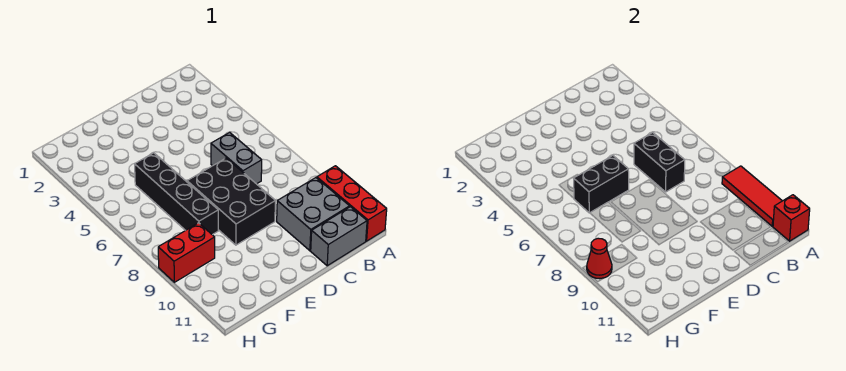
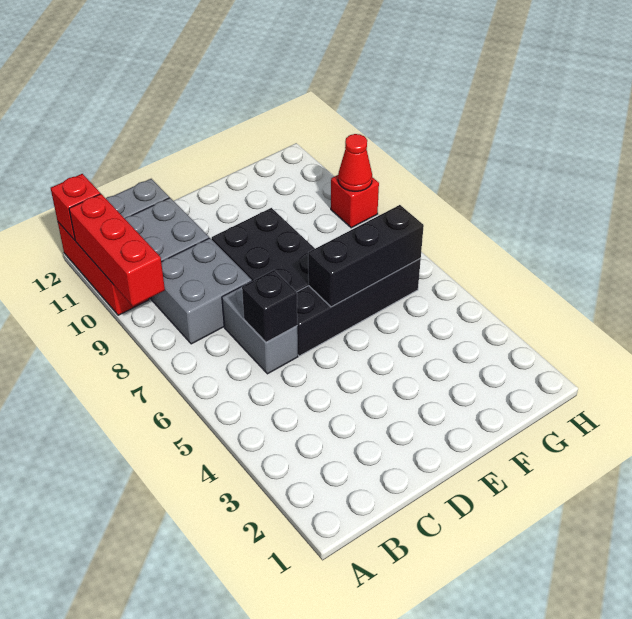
red tile A9:A11 level 2 -> red brick A9:A11 level 2
none -> grey brick B8:C9 level 1
black brick C6:C7 level 2 -> black brick C6 level 2
black brick E6:F6 level 2 -> black brick E6:G6 level 2
black brick F5:F8 level 1 -> black brick D6:G6 level 1
red brick G9:H9 level 1 -> red brick H9 level 1

